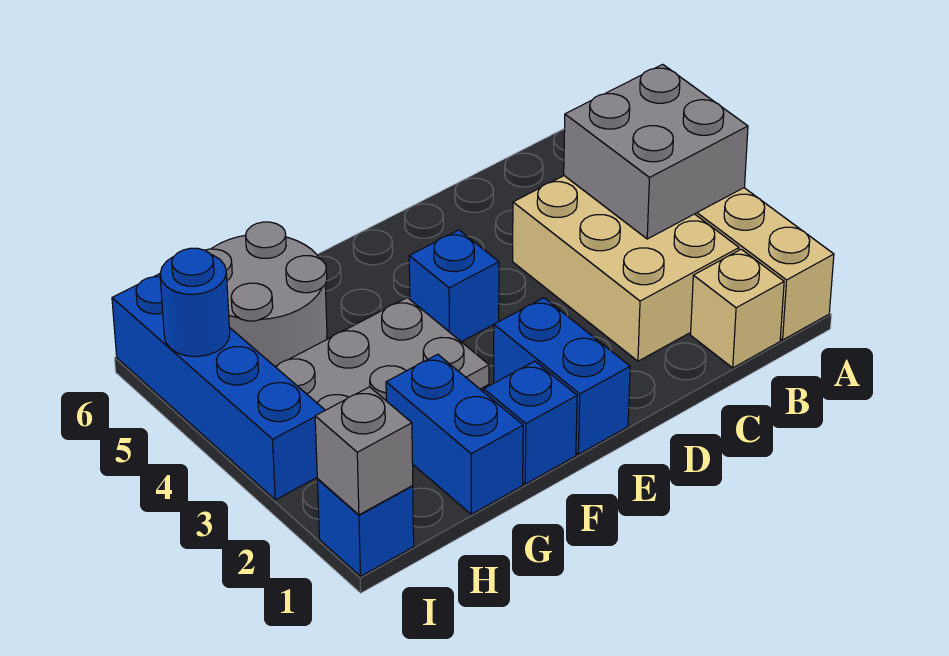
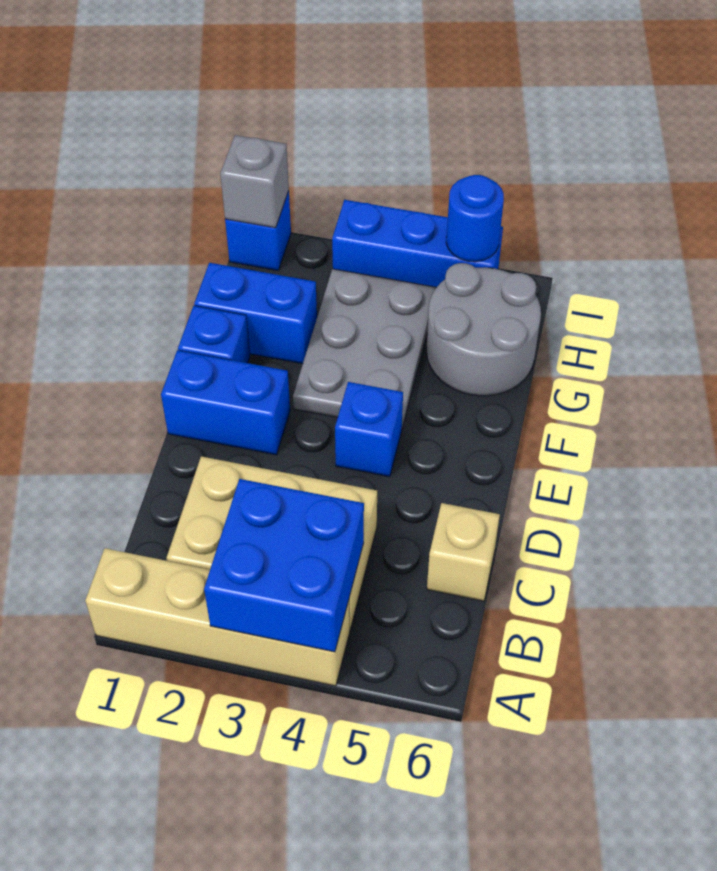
grey brick A3:B4 level 2 -> blue brick A3:B4 level 2
tan brick B1 level 1 -> tan brick C6 level 1
blue brick I3:I6 level 1 -> blue brick I3:I5 level 1

